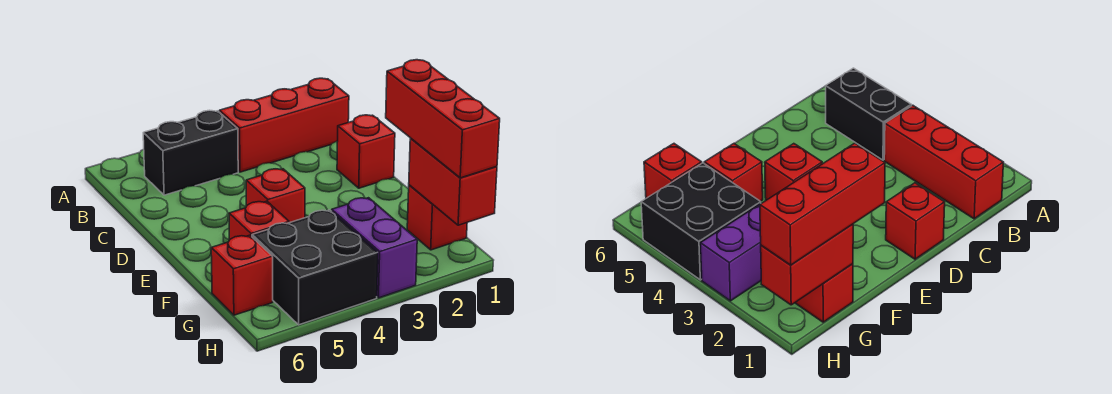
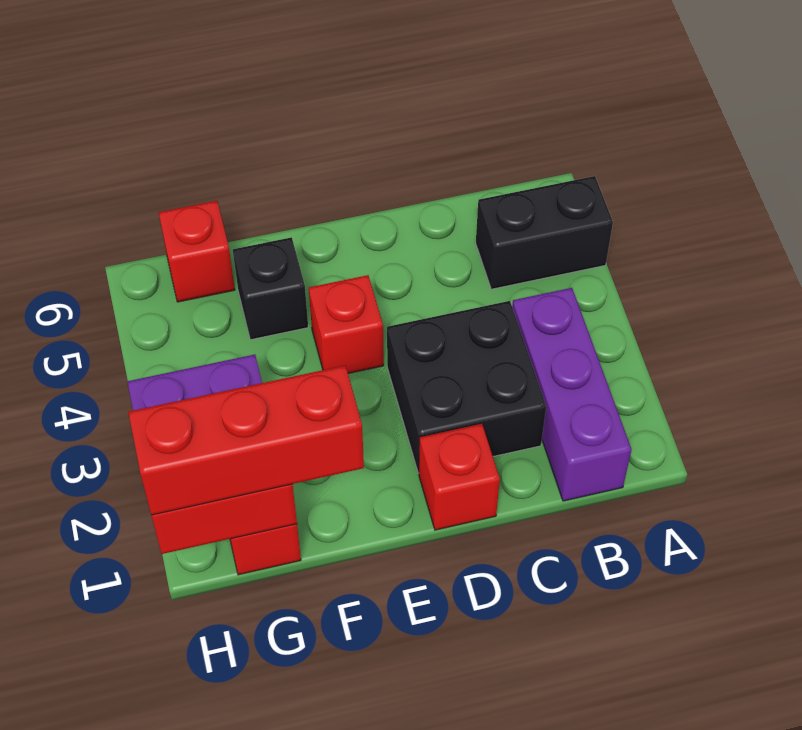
red brick B1:B3 level 1 -> purple brick B1:B3 level 1
black brick B4:B5 level 1 -> black brick A5:B5 level 1
red brick F5 level 1 -> black brick F5 level 1
black brick G4:H5 level 1 -> black brick C2:D3 level 1

